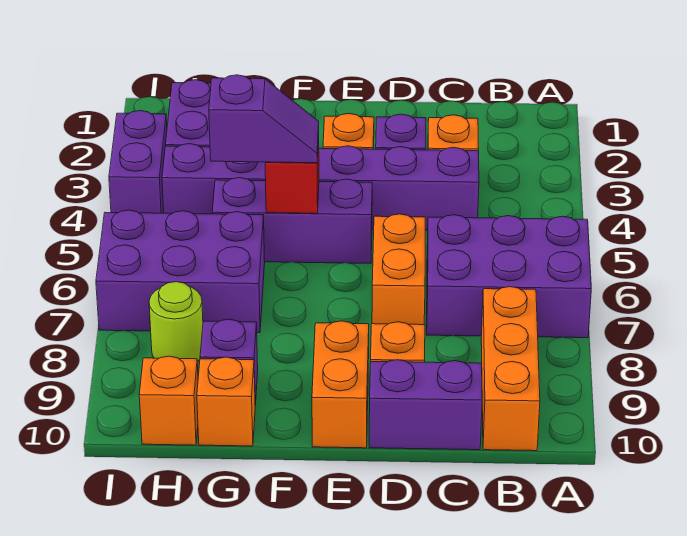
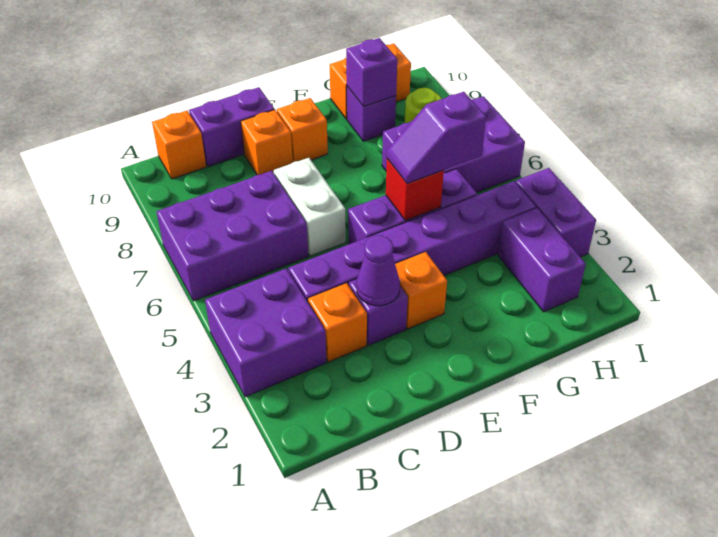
none -> purple brick A3:B4 level 1
orange brick B8:B10 level 1 -> orange brick B10 level 1
none -> purple cone D3 level 2
orange brick D6:D7 level 1 -> white brick D6:D7 level 1
orange brick E9:E10 level 1 -> orange brick E9 level 1
none -> purple brick G9 level 2

